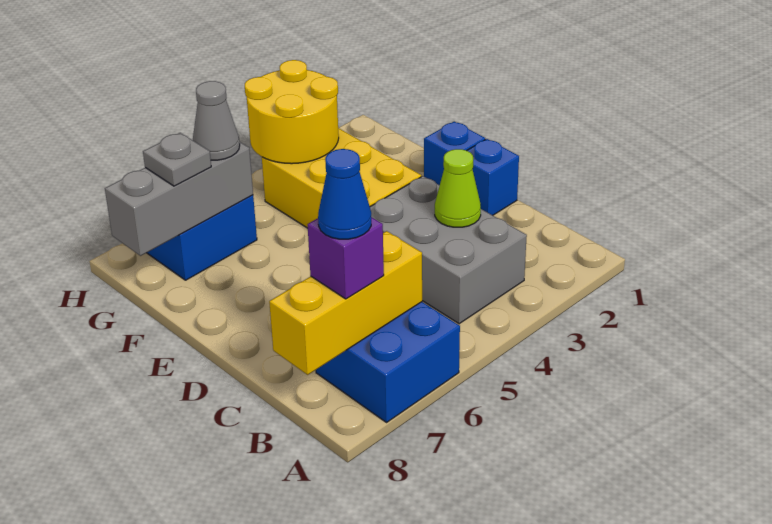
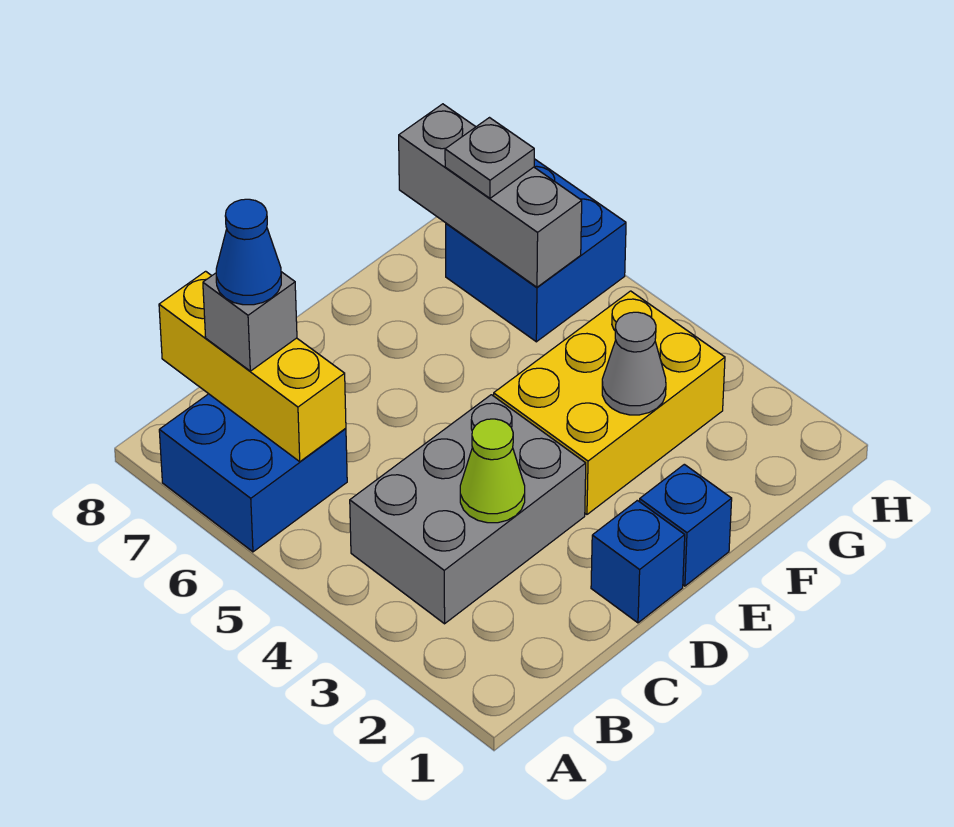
purple brick B7 level 3 -> grey brick B7 level 3
yellow round brick G3:H4 level 2 -> none
grey cone G6 level 3 -> grey cone F3 level 2

